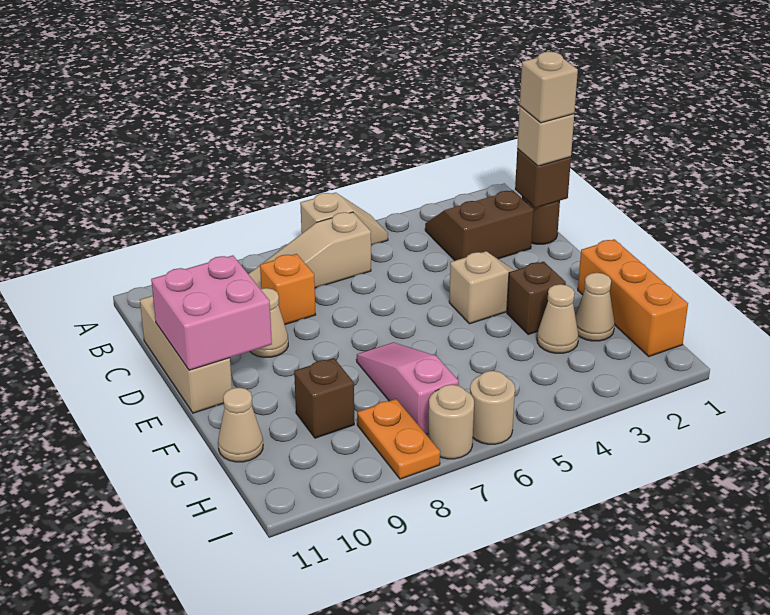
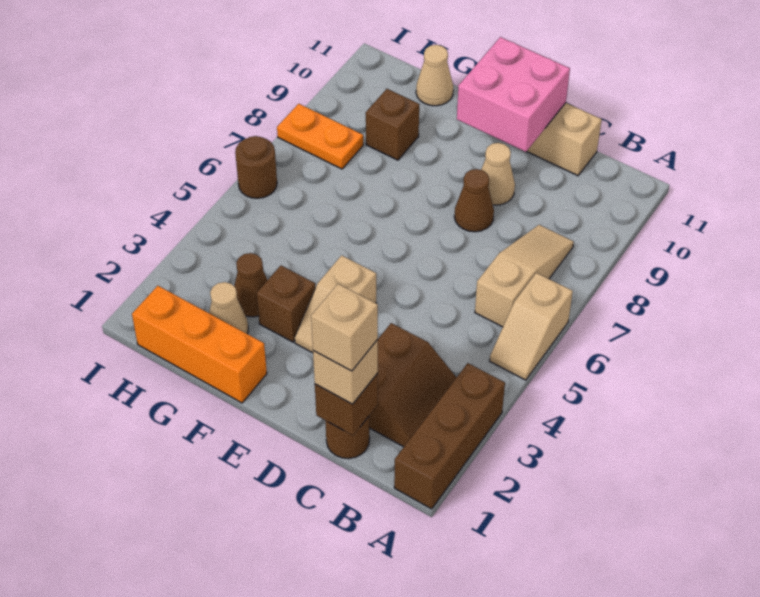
none -> brown brick A1:A3 level 1
orange brick C8 level 1 -> none
none -> brown cone D8 level 1
pink slope F7:H7 level 1 top H -> none
tan cone G3 level 1 -> brown cone G3 level 1
tan round brick I6 level 1 -> brown round brick I6 level 1
tan round brick I7 level 1 -> none

